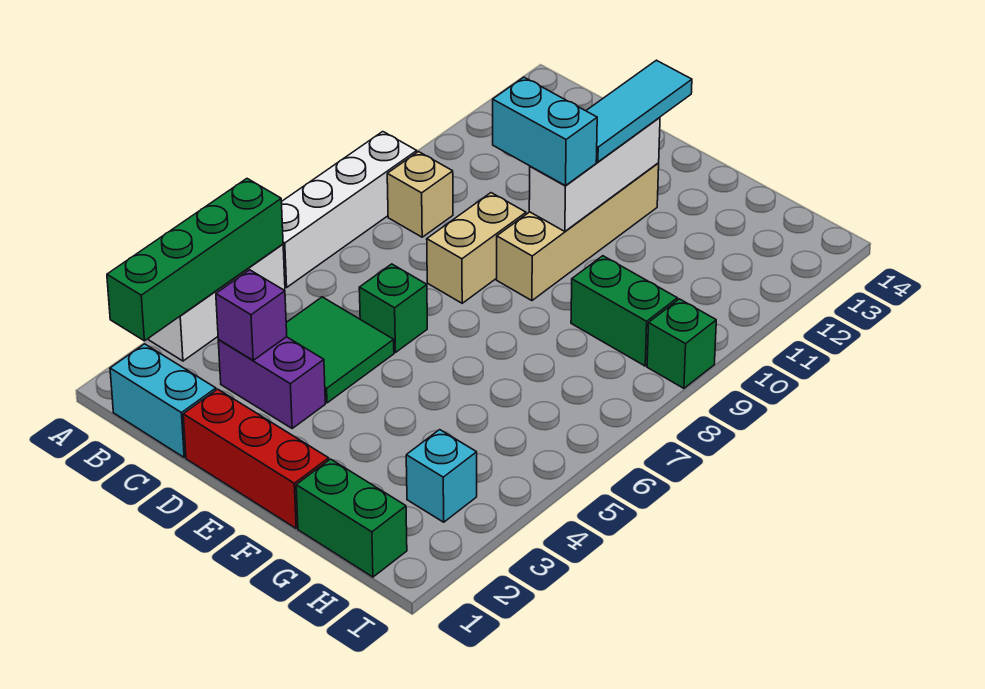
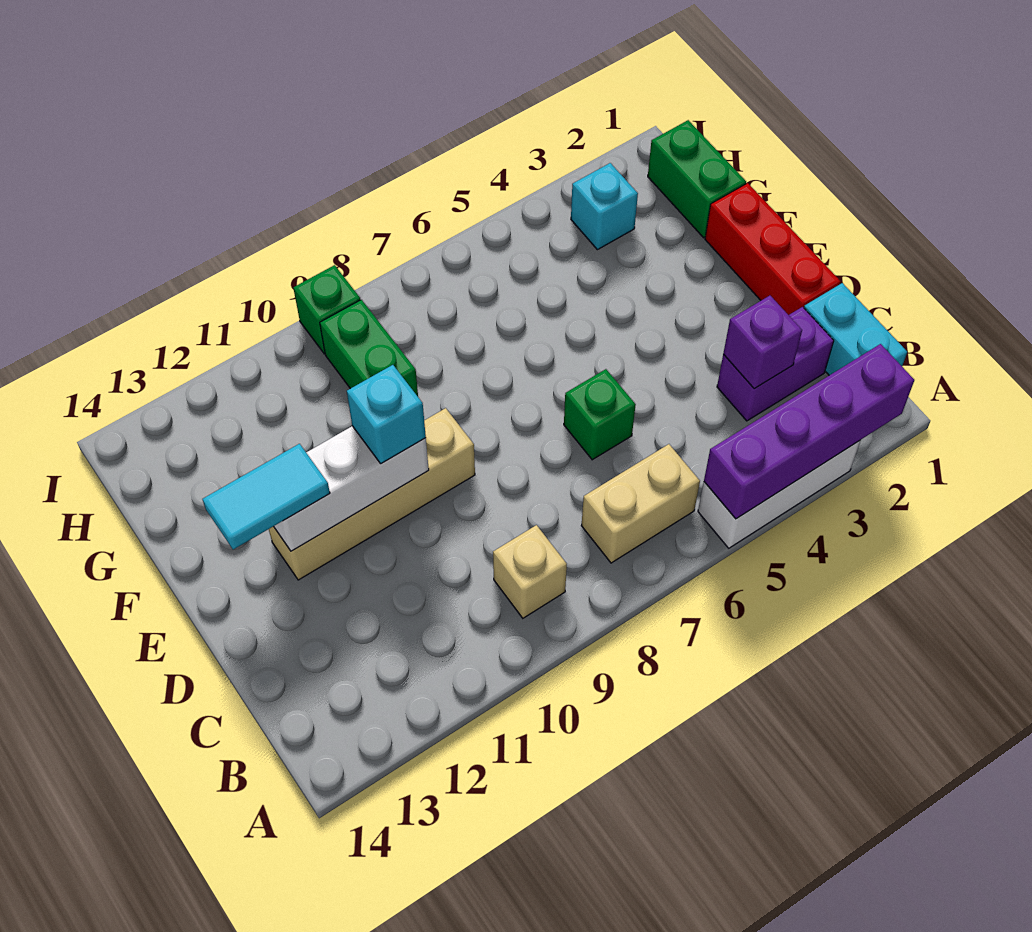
green brick A2:A5 level 2 -> purple brick A2:A5 level 2
white brick A6:A9 level 1 -> none
purple brick C3:D3 level 1 -> purple brick C2:C3 level 1
green tile C4:D5 level 1 -> none
tan brick D8:D9 level 1 -> tan brick B6:B7 level 1
cyan brick D10:E10 level 3 -> cyan brick E10 level 3
cyan tile E11:E13 level 3 -> cyan tile E12:E13 level 3

